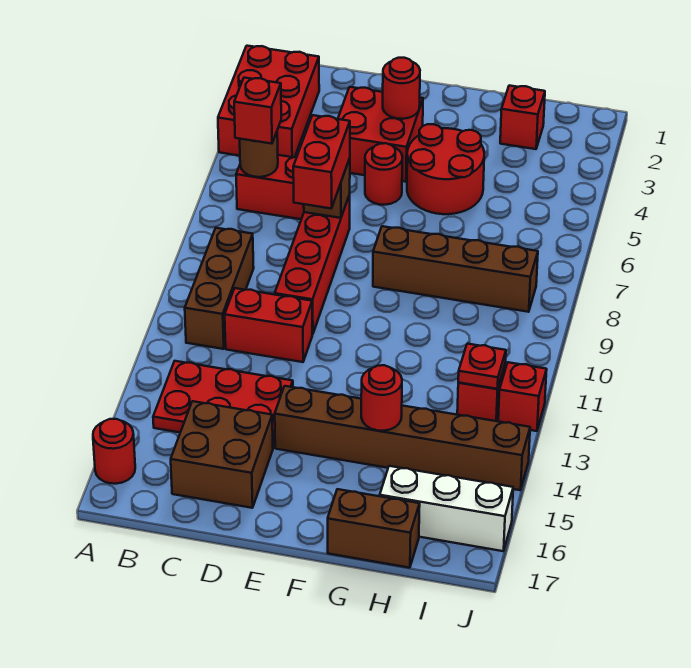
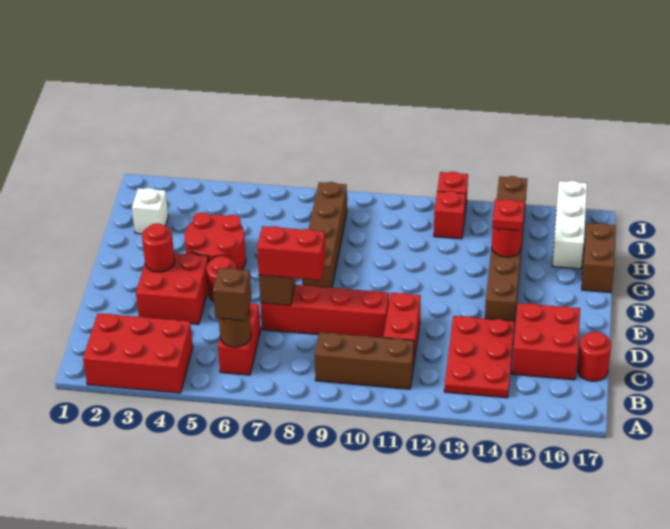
red round brick A16 level 1 -> red round brick C17 level 1
red brick B6 level 3 -> brown brick B6 level 3
brown brick C15:D16 level 1 -> red brick C15:D16 level 1
red brick H2 level 1 -> white brick H2 level 1
red plate I12 level 2 -> red plate G14 level 3

